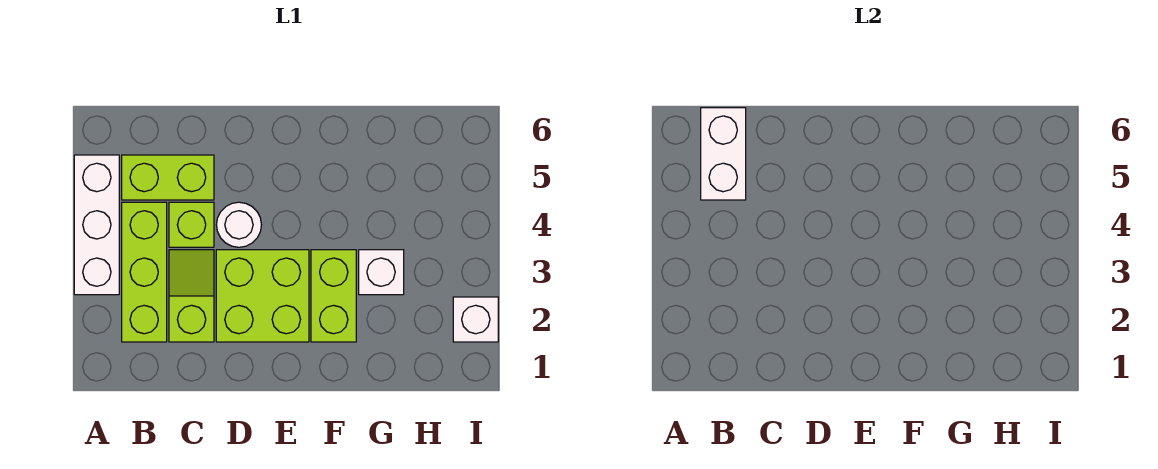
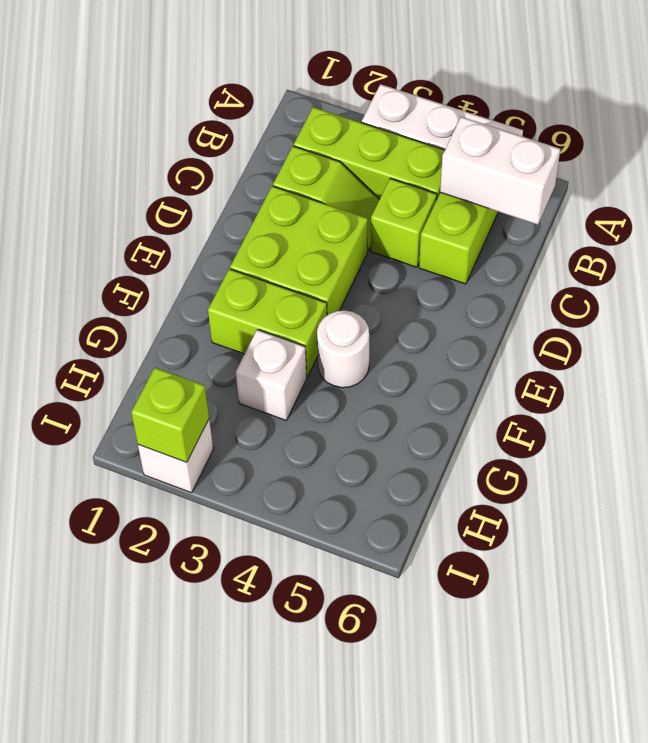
white round brick D4 level 1 -> white round brick F4 level 1
none -> lime brick I2 level 2

